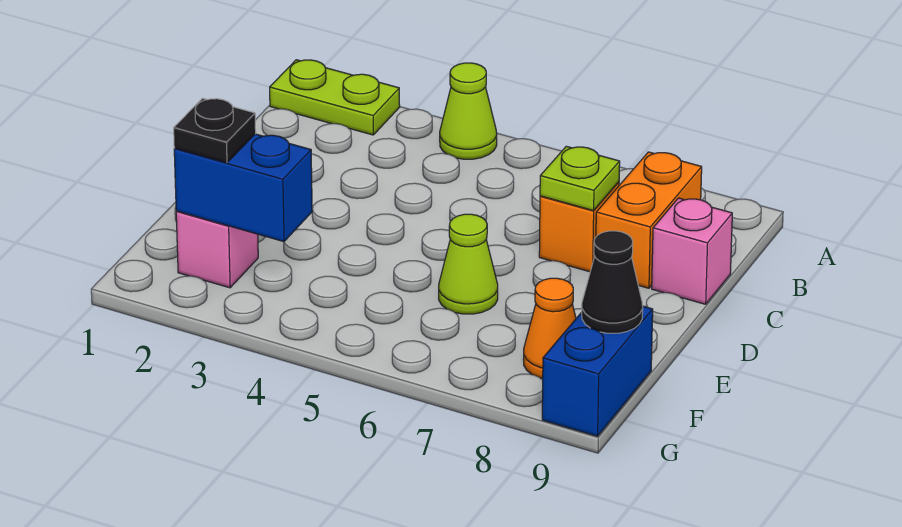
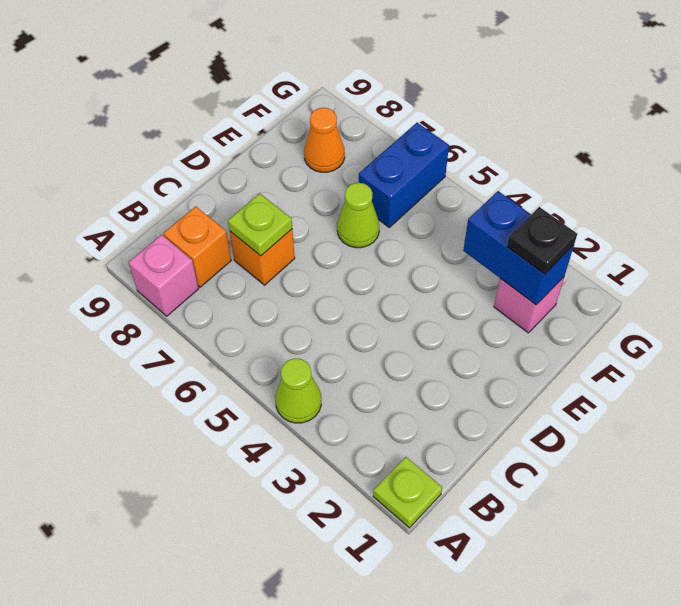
lime plate A1:A2 level 1 -> lime plate A1 level 1
orange brick B8:C8 level 1 -> orange brick B8 level 1
pink brick C9 level 1 -> pink brick A8 level 1
blue brick F9:G9 level 1 -> blue brick F6:G6 level 1
black cone F9 level 2 -> none

